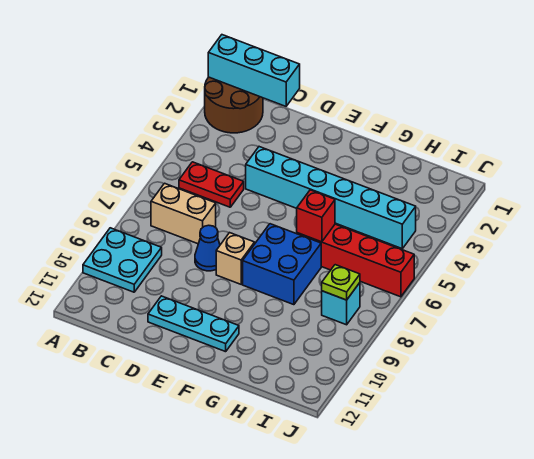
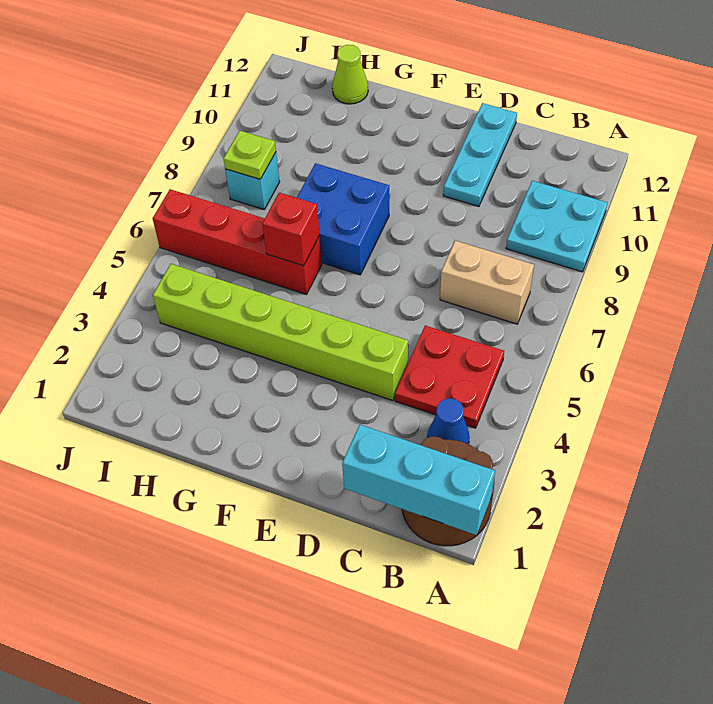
red plate B5:C5 level 1 -> red plate B4:C5 level 1
cyan brick D4:I4 level 1 -> lime brick D4:I4 level 1
blue cone D8 level 1 -> blue cone B3 level 1
cyan plate D11:F11 level 1 -> cyan plate D10:D12 level 1
tan brick E8 level 1 -> none
none -> lime cone H12 level 1

